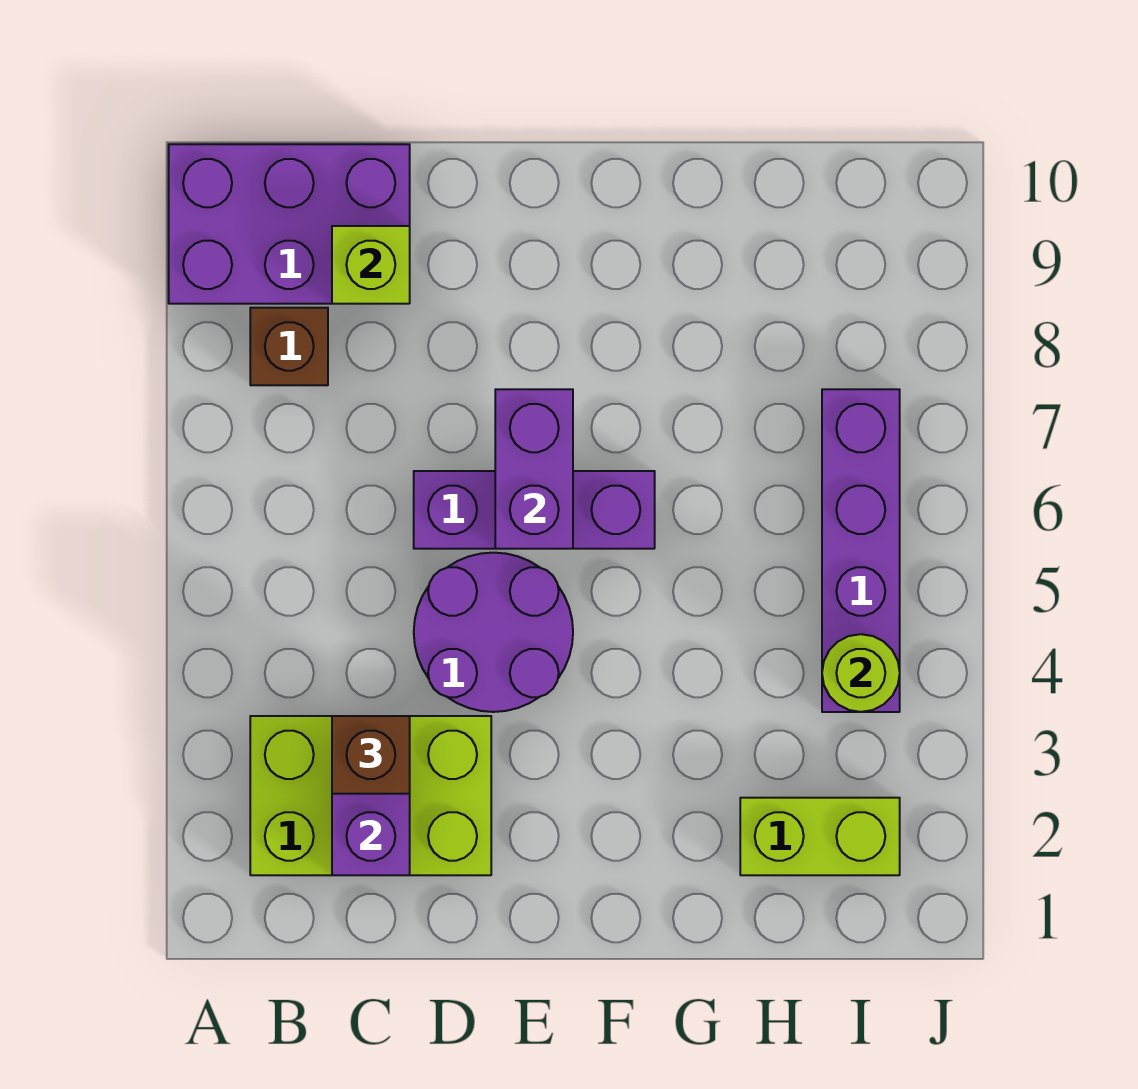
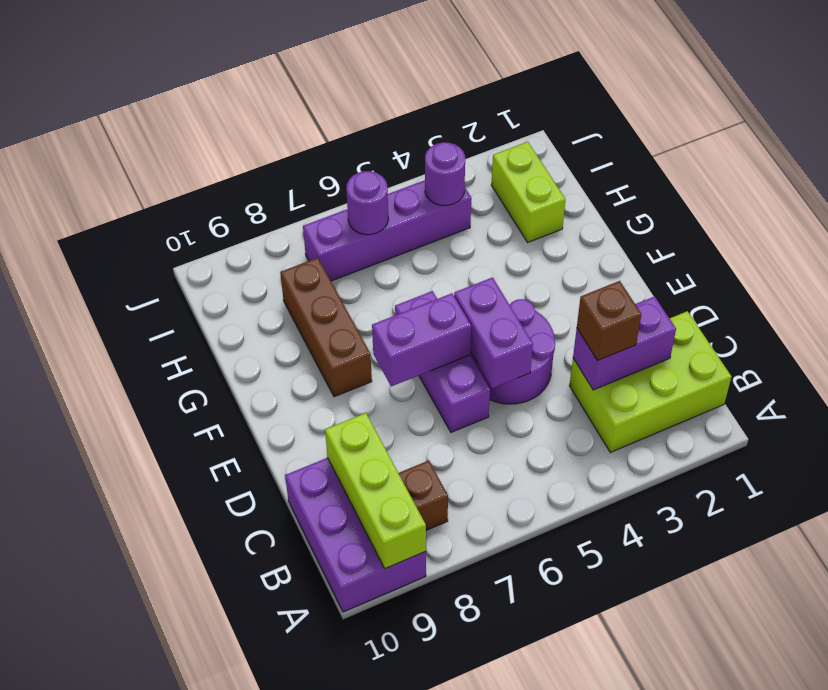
lime brick B2:D3 level 1 -> lime brick B1:C3 level 1
lime brick C9 level 2 -> lime brick A9:C9 level 2
none -> purple brick D5:E5 level 2
none -> brown brick F8:H8 level 1
lime round brick I4 level 2 -> purple round brick I4 level 2
none -> purple round brick I6 level 2

